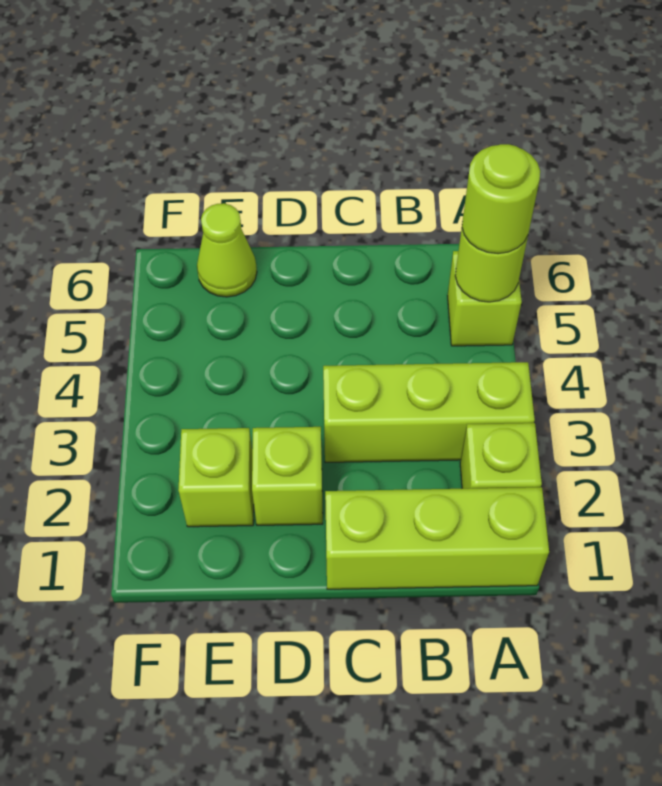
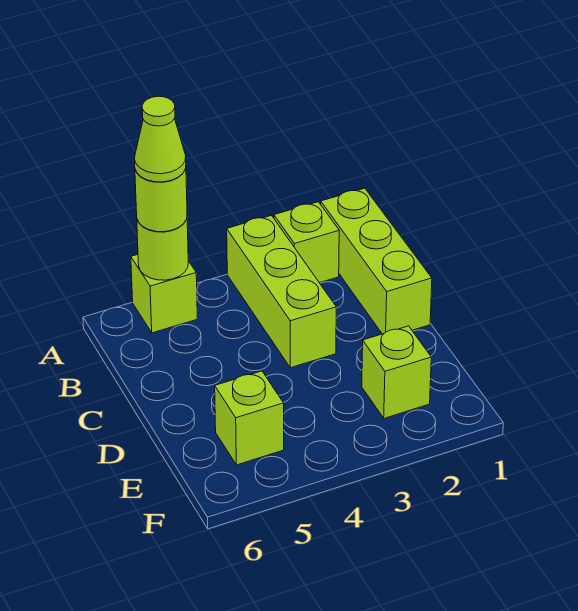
lime brick D2 level 1 -> lime brick E5 level 1
lime cone E6 level 1 -> lime cone A5 level 4

